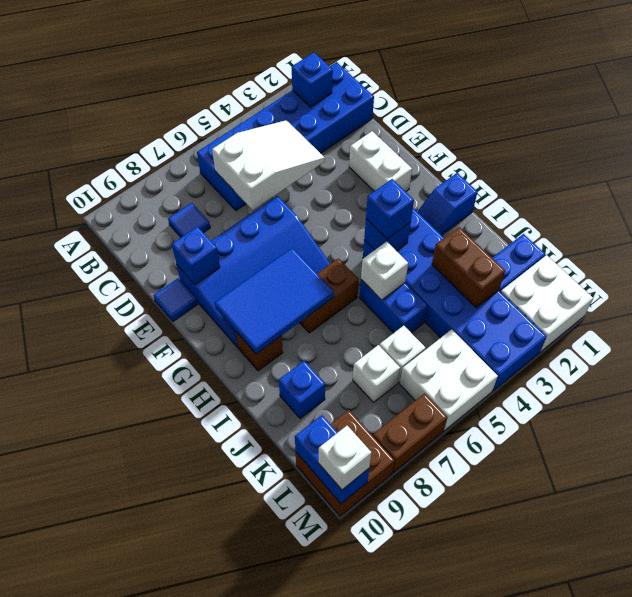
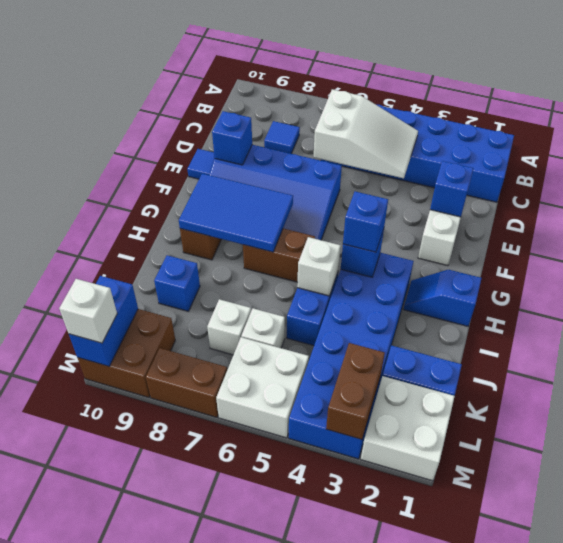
blue brick B2 level 2 -> blue brick E2 level 2
brown brick J3:K3 level 2 -> brown brick L3:M3 level 2

